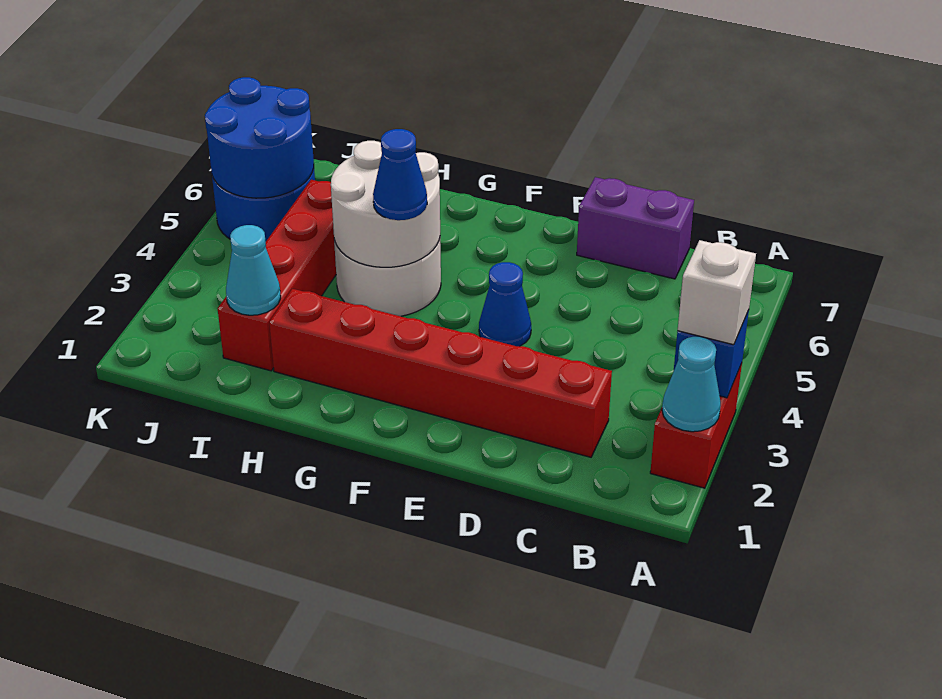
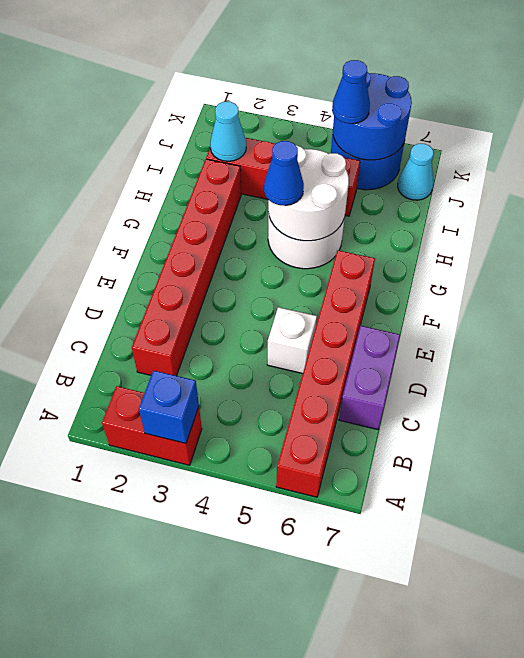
cyan cone A2 level 2 -> cyan cone J7 level 1
white brick A3 level 3 -> white brick D5 level 1
none -> red brick A6:F6 level 1
blue cone E4 level 1 -> blue cone J5 level 3

